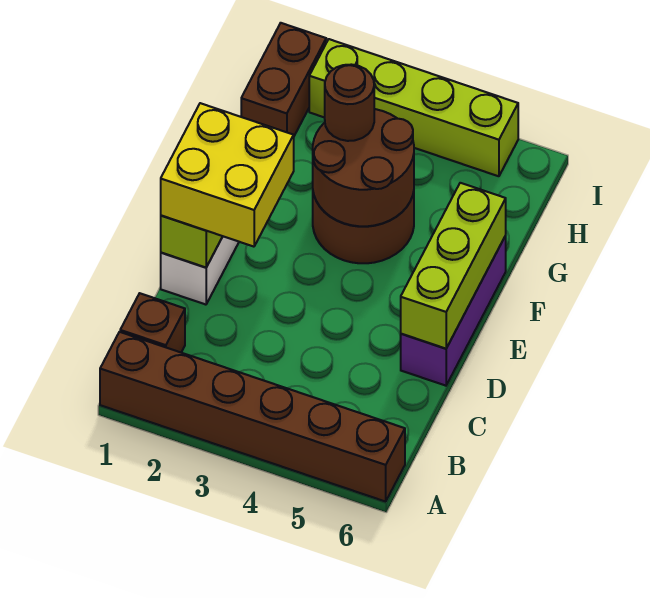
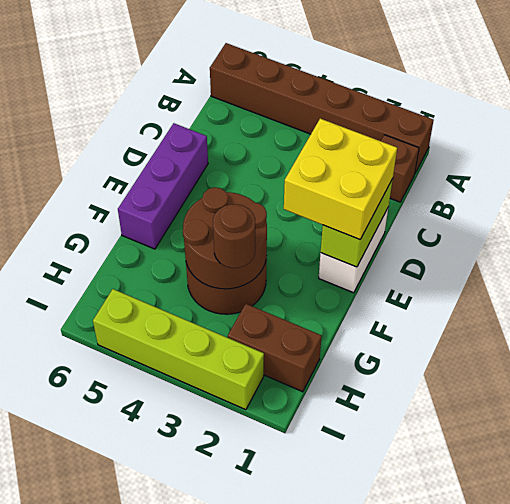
lime brick D6:F6 level 2 -> none
brown brick H1:I1 level 1 -> brown brick H1:H2 level 1

